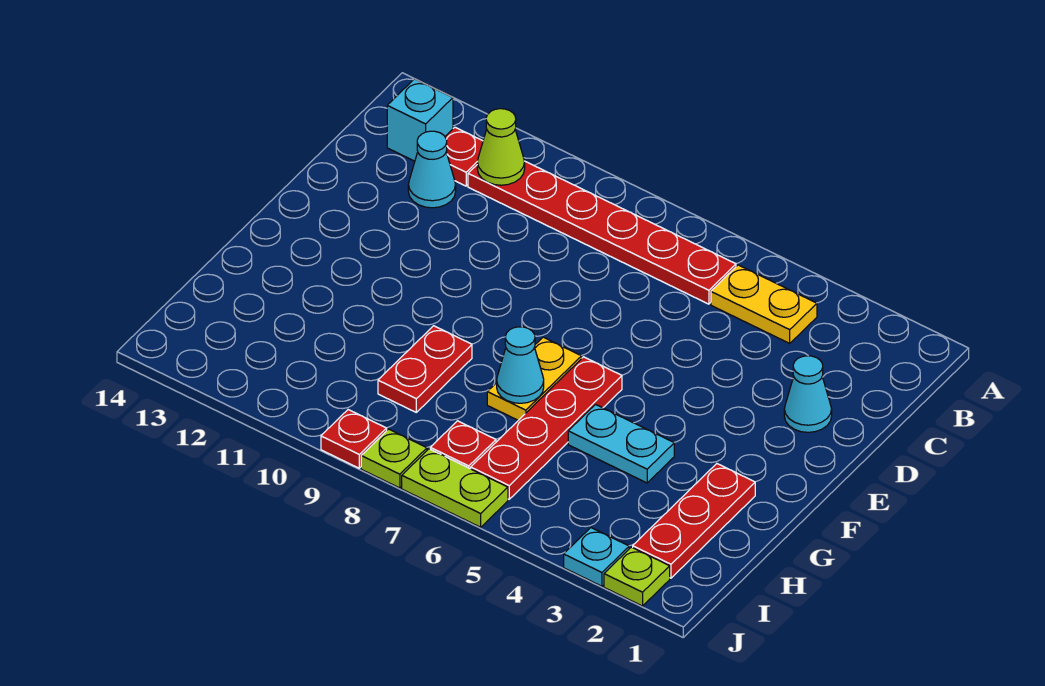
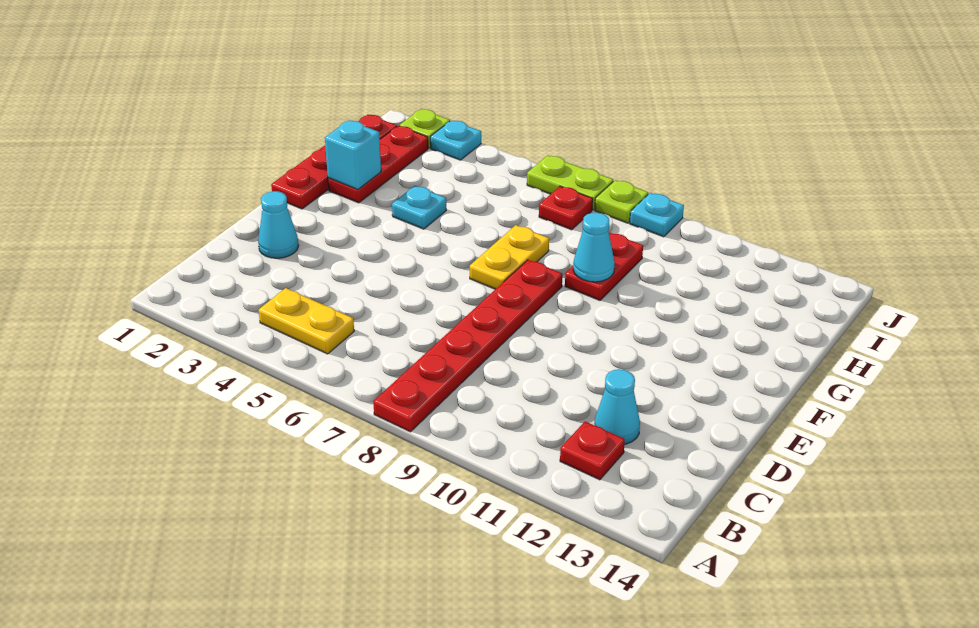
red plate B6:B11 level 1 -> red plate A8:F8 level 1
lime cone B11 level 2 -> none
cyan brick B13 level 1 -> cyan brick G2 level 2
red plate F6:I6 level 1 -> red plate F1:I1 level 1
cyan plate G4:G5 level 1 -> cyan plate G4 level 1
cyan cone G7 level 2 -> cyan cone G9 level 2
red plate J9 level 1 -> cyan plate J9 level 1

